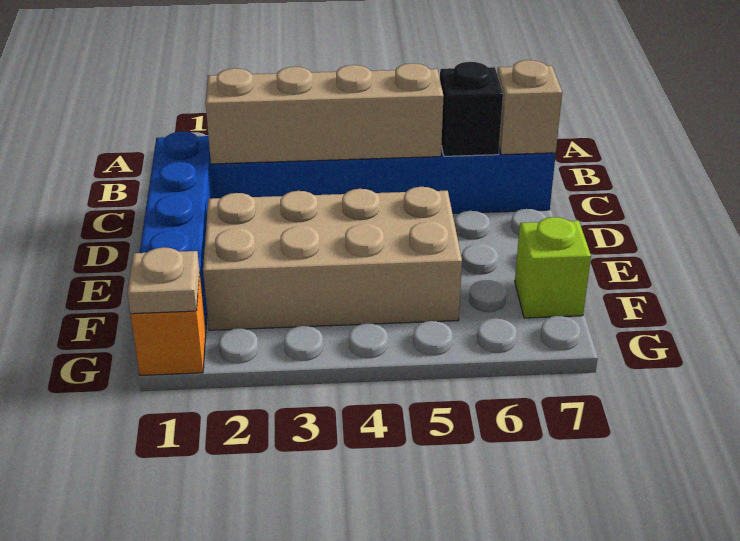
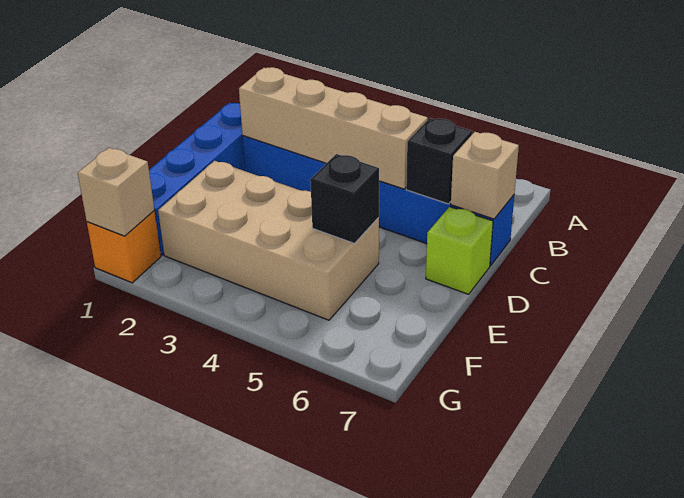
none -> black brick E5 level 2
lime brick F7 level 1 -> lime brick D7 level 1
tan plate G1 level 2 -> tan brick G1 level 2

